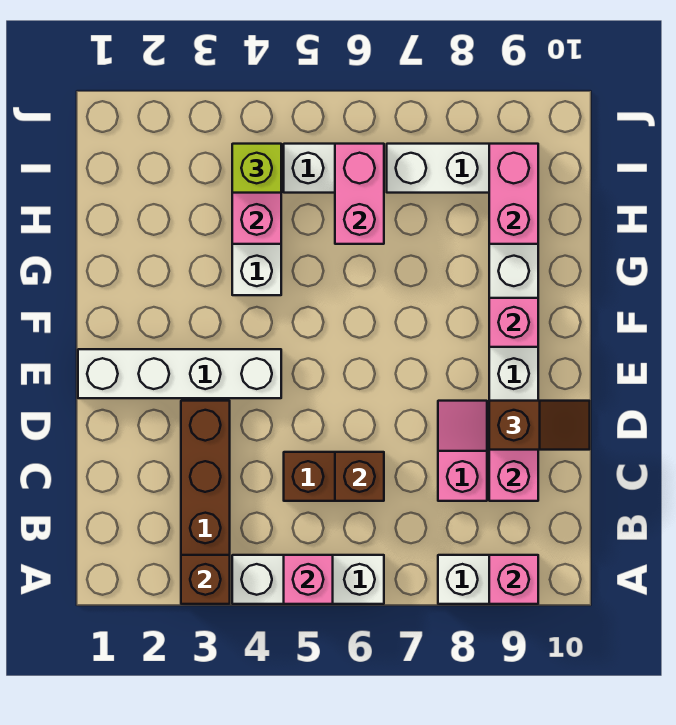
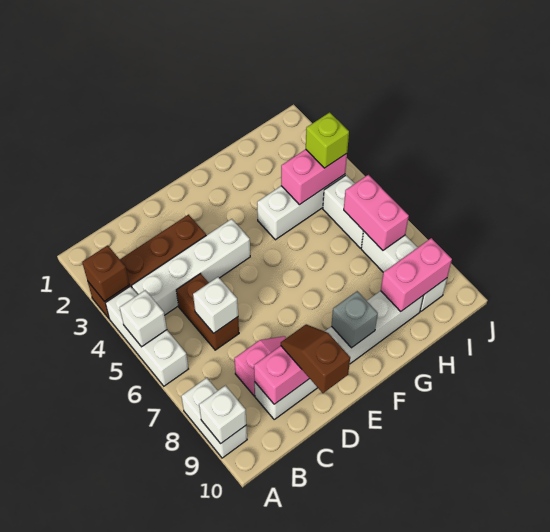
pink brick A5 level 2 -> white brick A5 level 2
pink brick A9 level 2 -> white brick A9 level 2
brown brick C6 level 2 -> white brick C6 level 2
brown slope D9:D10 level 3 top 9 -> brown slope D9:D10 level 3 top 10
white brick E1:E4 level 1 -> white brick B4:E4 level 1
pink brick F9 level 2 -> grey brick F9 level 2
pink brick H6:I6 level 2 -> pink brick I6:I7 level 2

